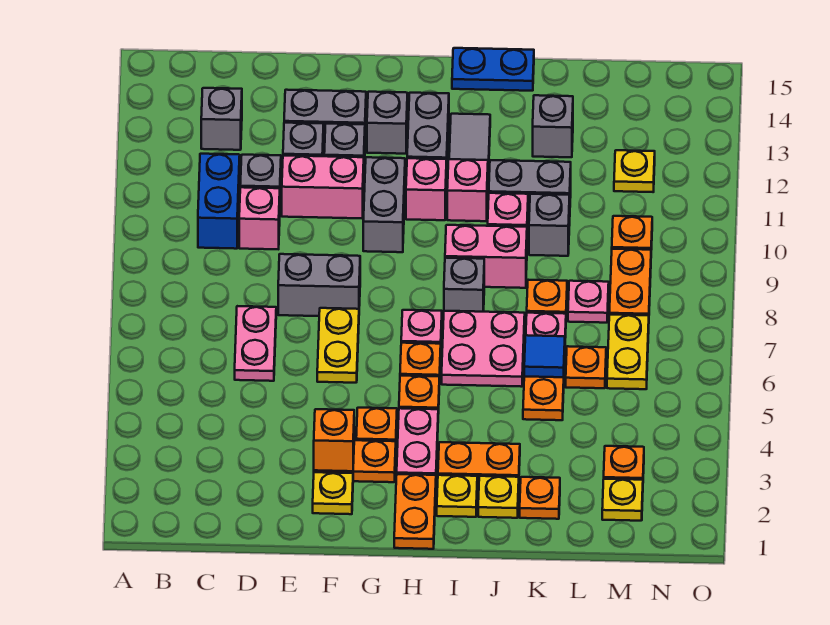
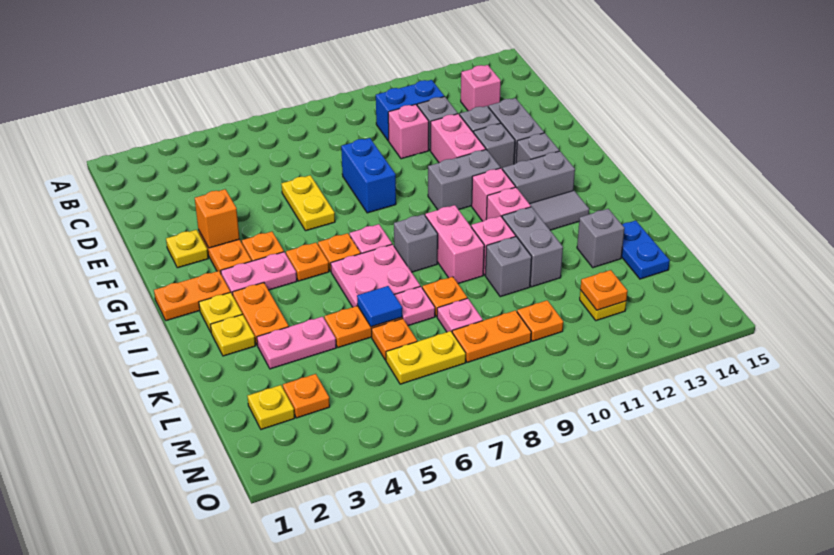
grey brick C13 level 1 -> pink brick C13 level 1
pink plate D6:D7 level 1 -> pink plate K3:K4 level 1
grey brick E8:F8 level 1 -> blue brick E8:F8 level 1
yellow plate F6:F7 level 1 -> yellow plate E6:F6 level 1
blue plate I15:J15 level 1 -> blue plate K14:L14 level 1
orange plate K2 level 1 -> orange plate M12 level 2

